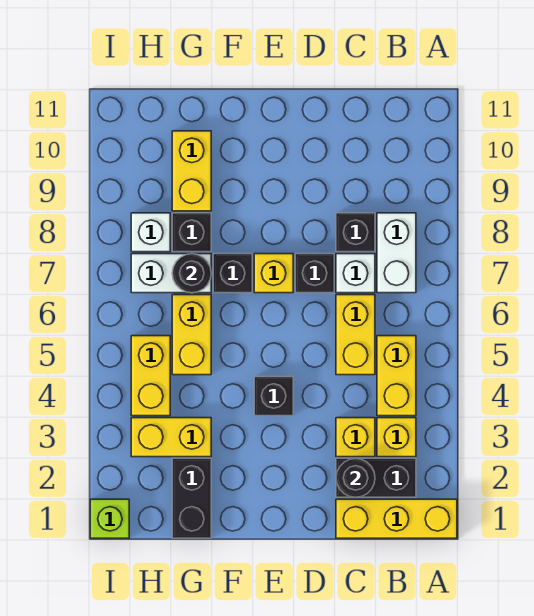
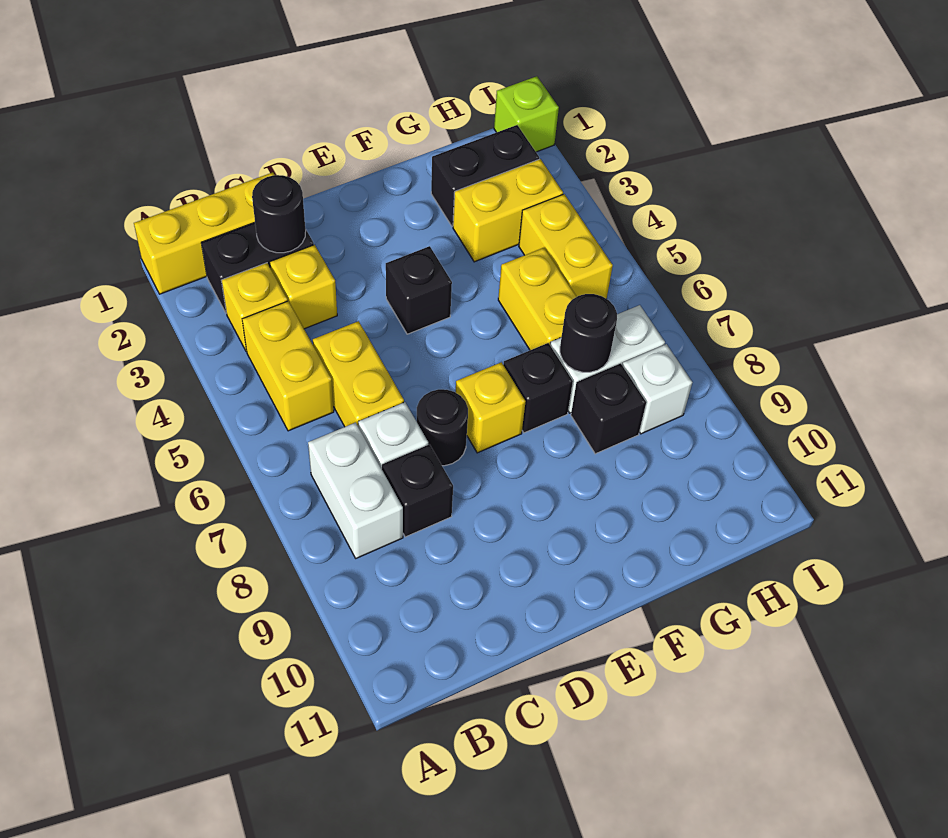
black brick D7 level 1 -> black round brick D7 level 1
black brick G1:G2 level 1 -> black brick G2:H2 level 1
yellow brick G9:G10 level 1 -> none

